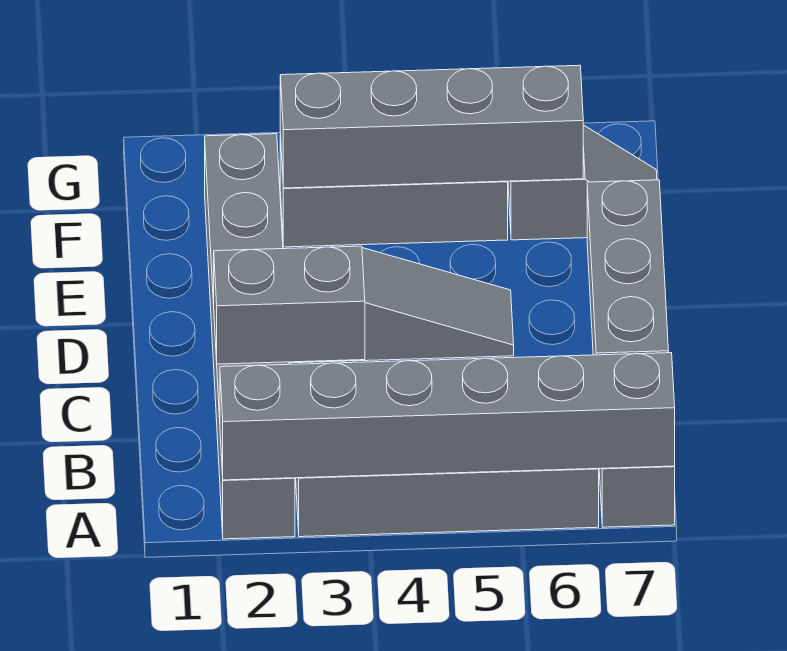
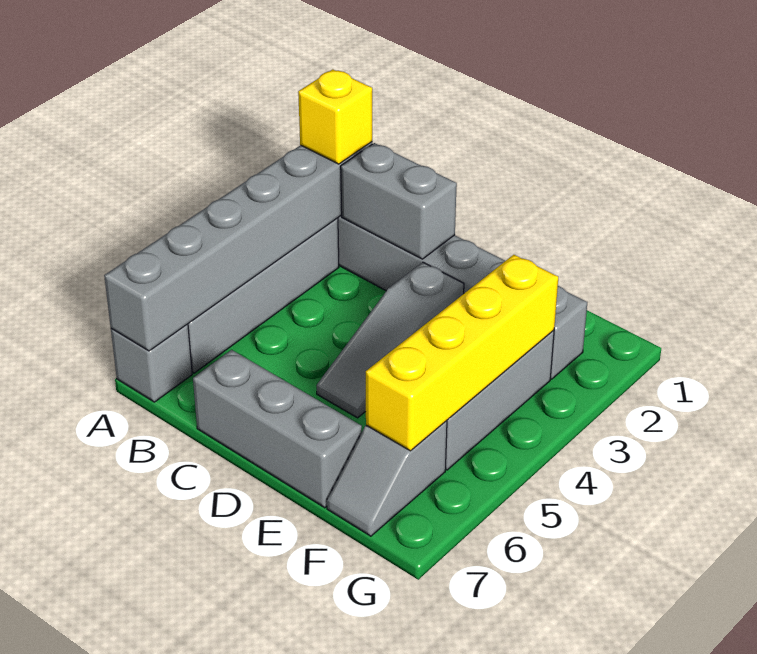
none -> yellow brick A2 level 3
grey brick C2:C3 level 2 -> grey brick B2:C2 level 2
grey brick F3:F6 level 2 -> yellow brick F3:F6 level 2

